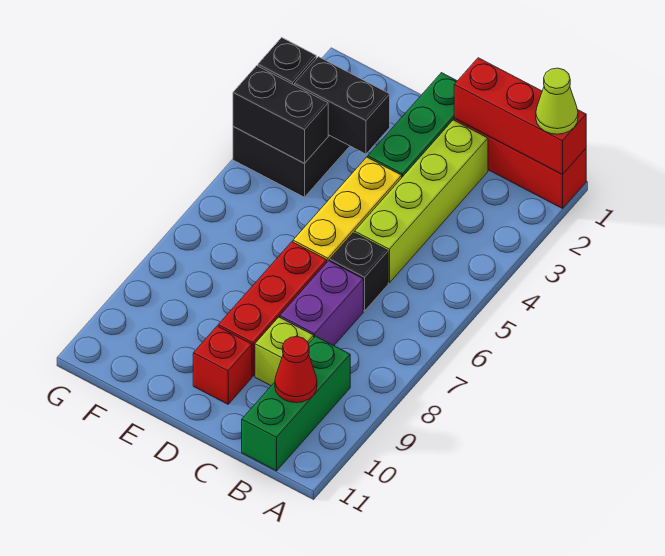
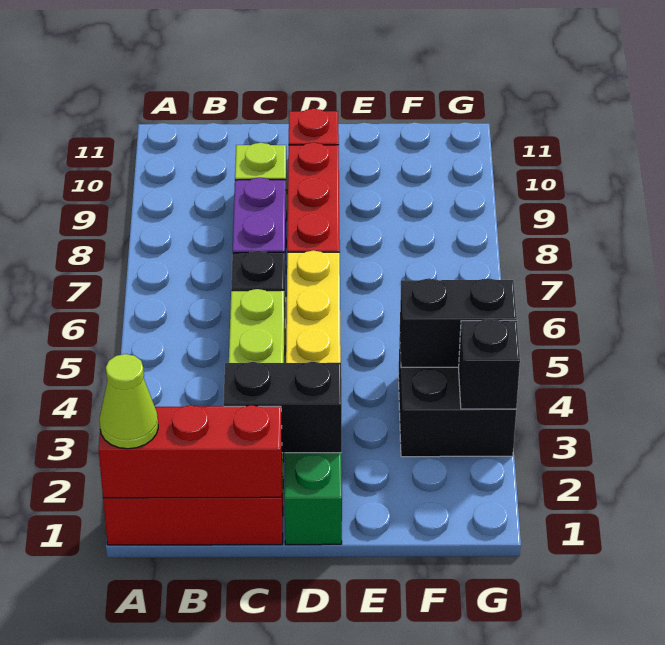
green brick B9:B11 level 1 -> none
red cone B10 level 2 -> none
black brick E3:F3 level 2 -> black brick C2:D2 level 2

